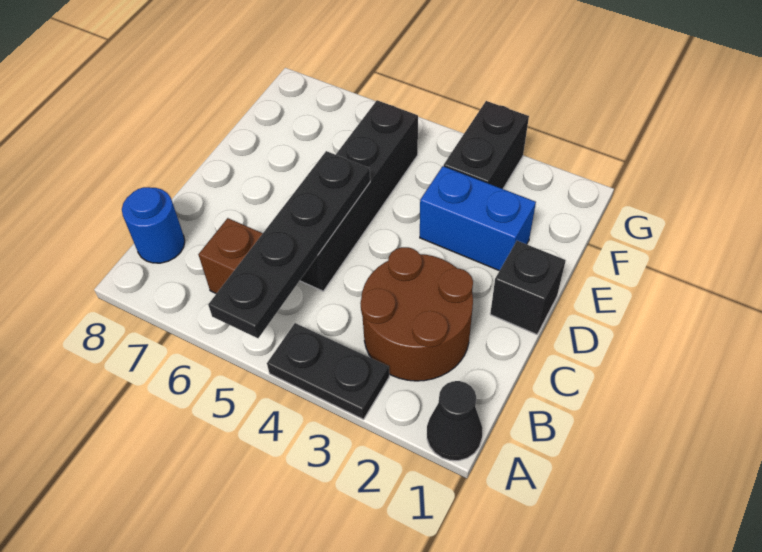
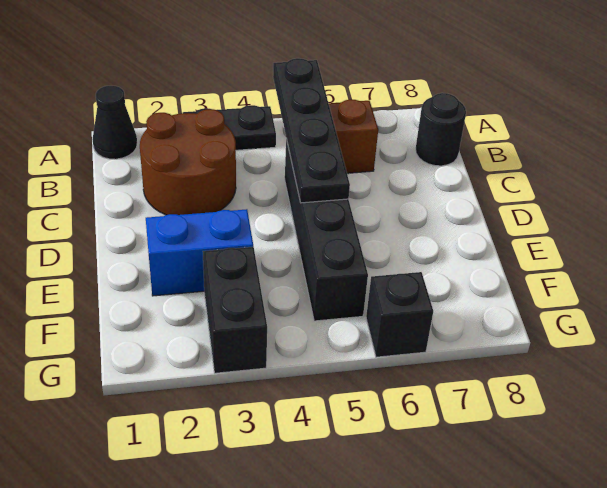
blue round brick B8 level 1 -> black round brick B8 level 1
black brick D1 level 1 -> black brick G6 level 1

